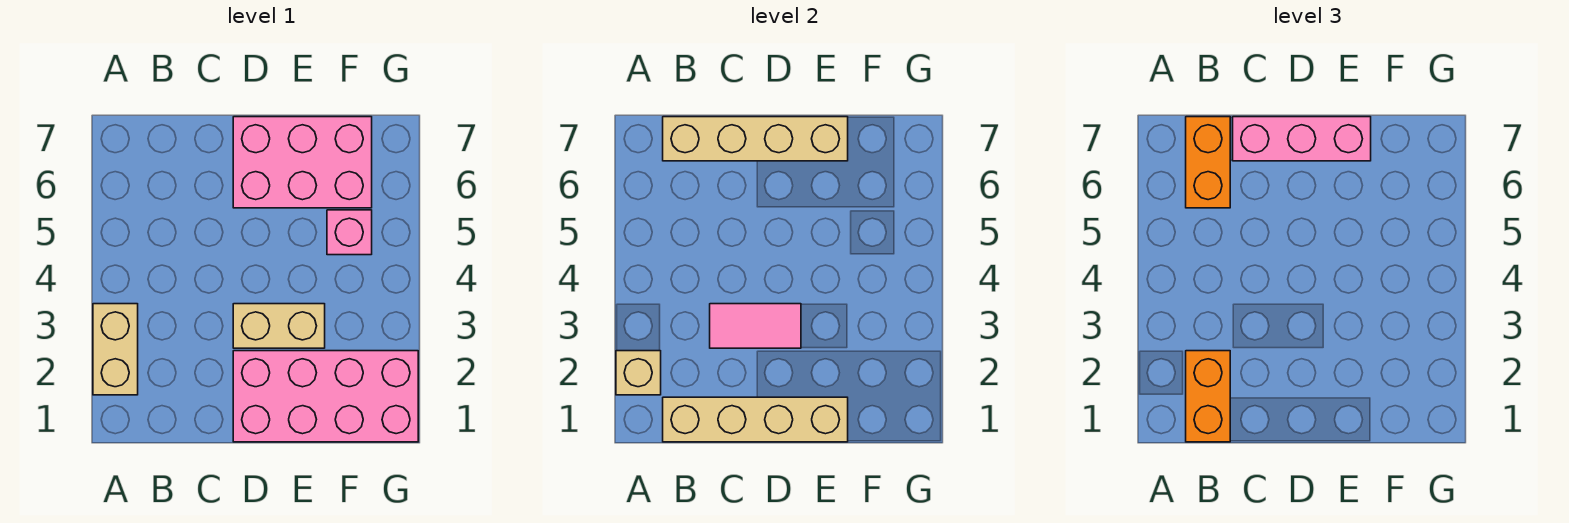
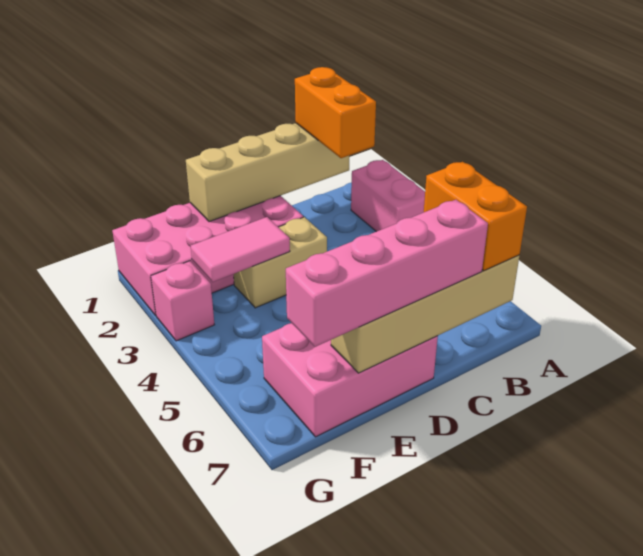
tan brick A2:A3 level 1 -> pink brick A2:A3 level 1
tan brick A2 level 2 -> none
pink tile C3:D3 level 2 -> pink tile E3:F3 level 2
pink brick C7:E7 level 3 -> pink brick C7:F7 level 3
pink brick F5 level 1 -> pink brick G3 level 1

